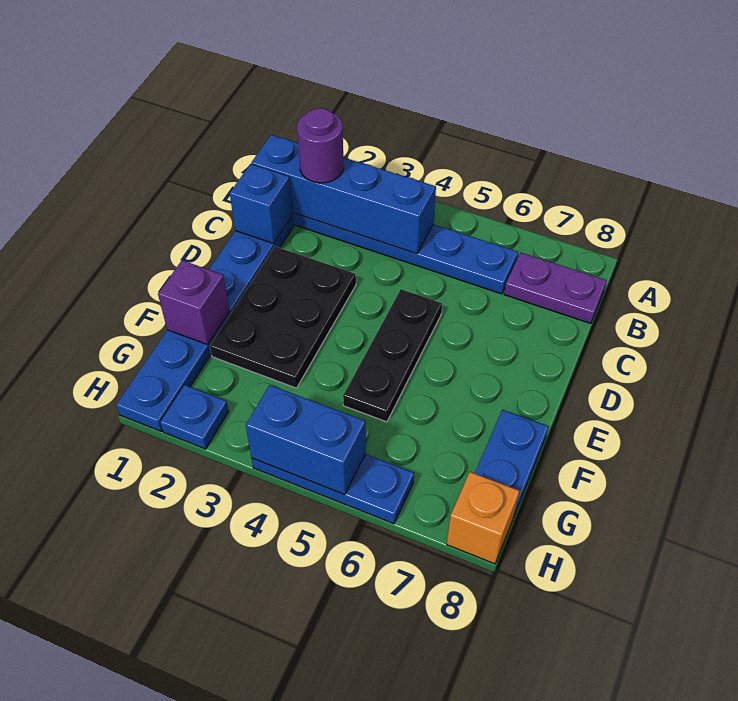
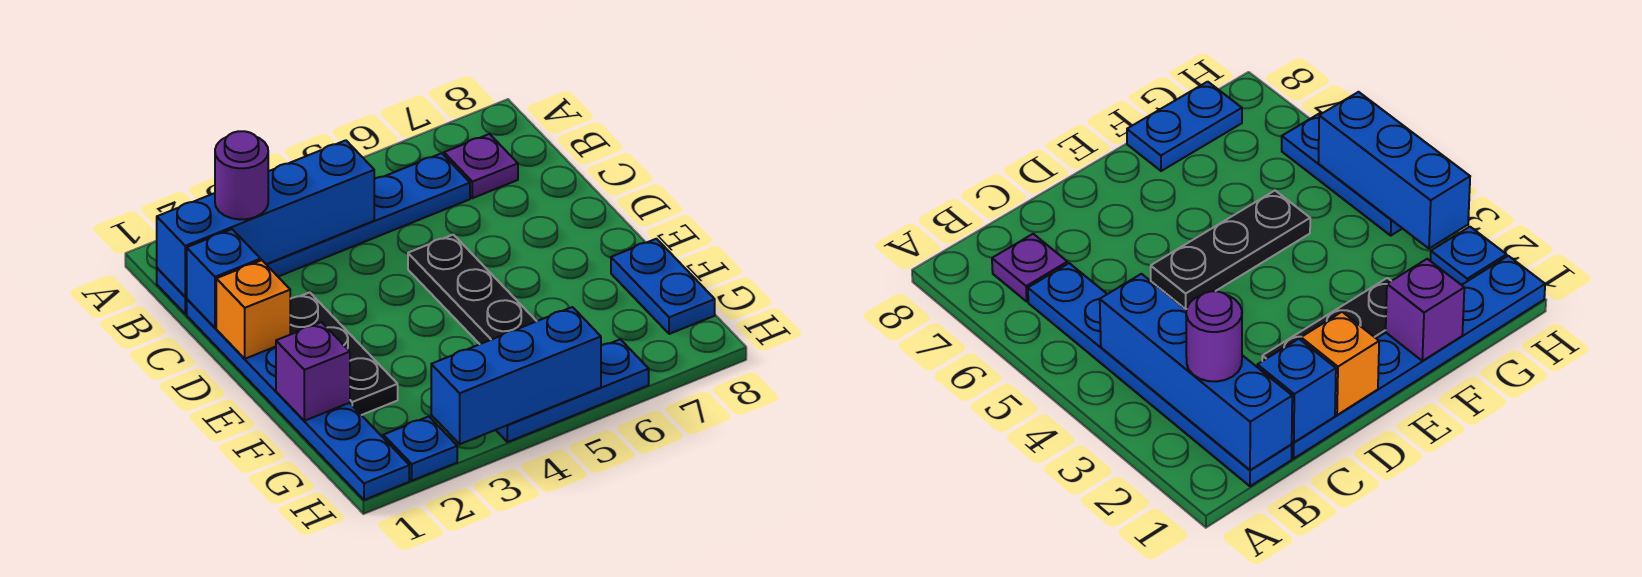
purple plate B7:B8 level 1 -> purple plate B7 level 1
black plate D2:F3 level 1 -> black plate D2:F2 level 1
blue brick H4:H5 level 2 -> blue brick H3:H5 level 2
orange brick H8 level 1 -> orange brick D1 level 2

